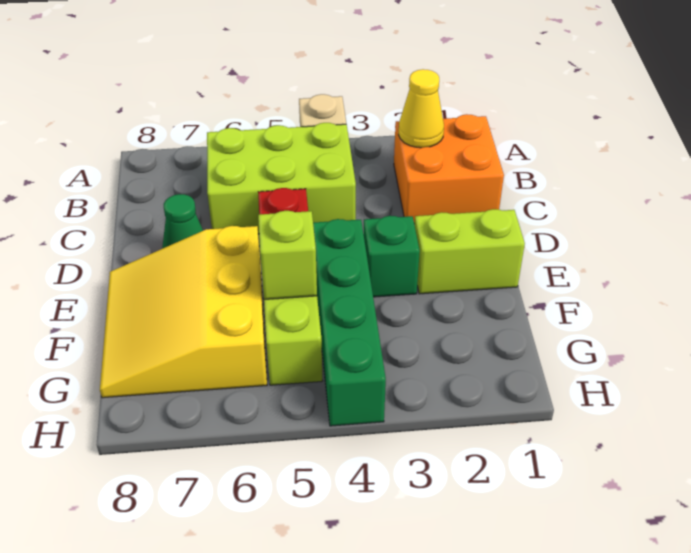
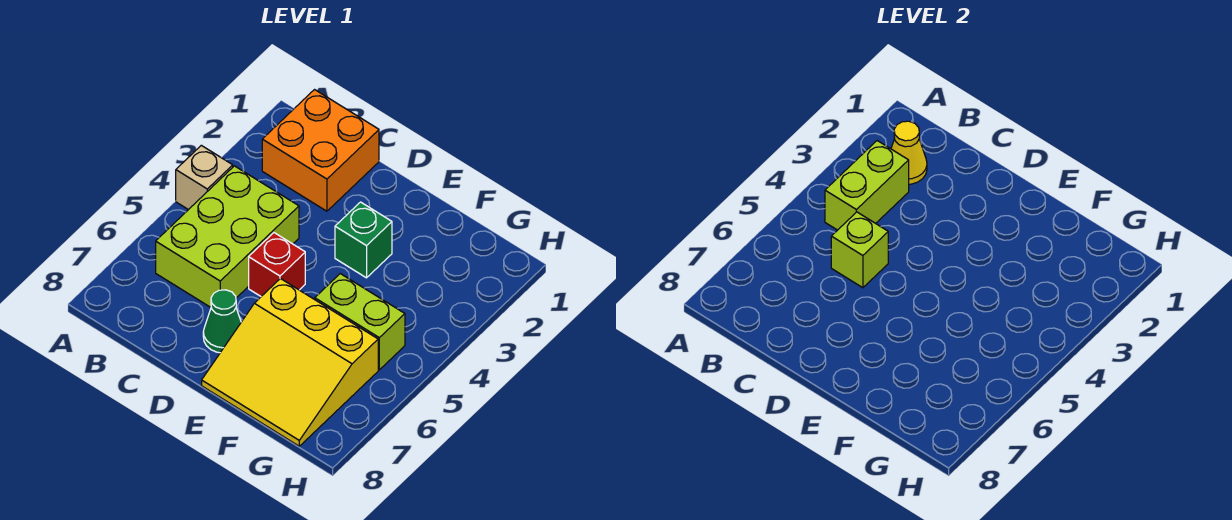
lime brick E1:E2 level 1 -> lime brick B3:B4 level 2
green brick E4:H4 level 1 -> none
lime brick F5 level 2 -> lime brick C5 level 2

